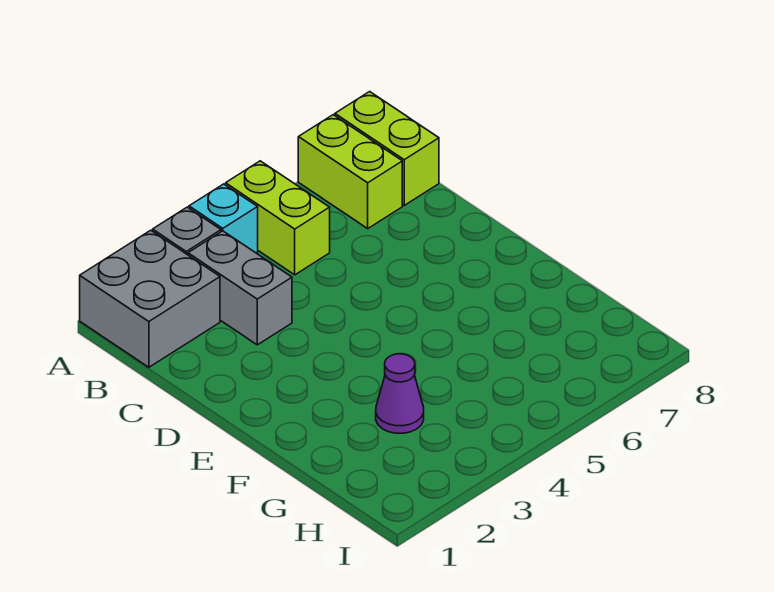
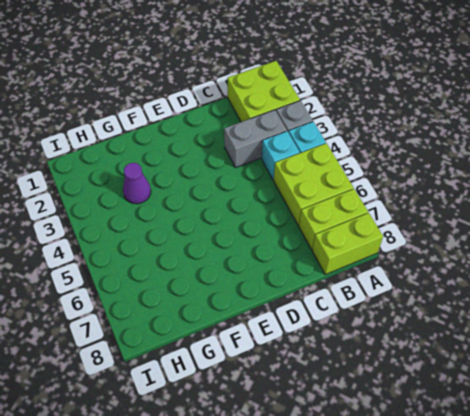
grey brick A1:B2 level 1 -> lime brick A1:B2 level 1
lime brick A5:B5 level 1 -> lime brick A5:B6 level 1
none -> cyan brick B4 level 1

